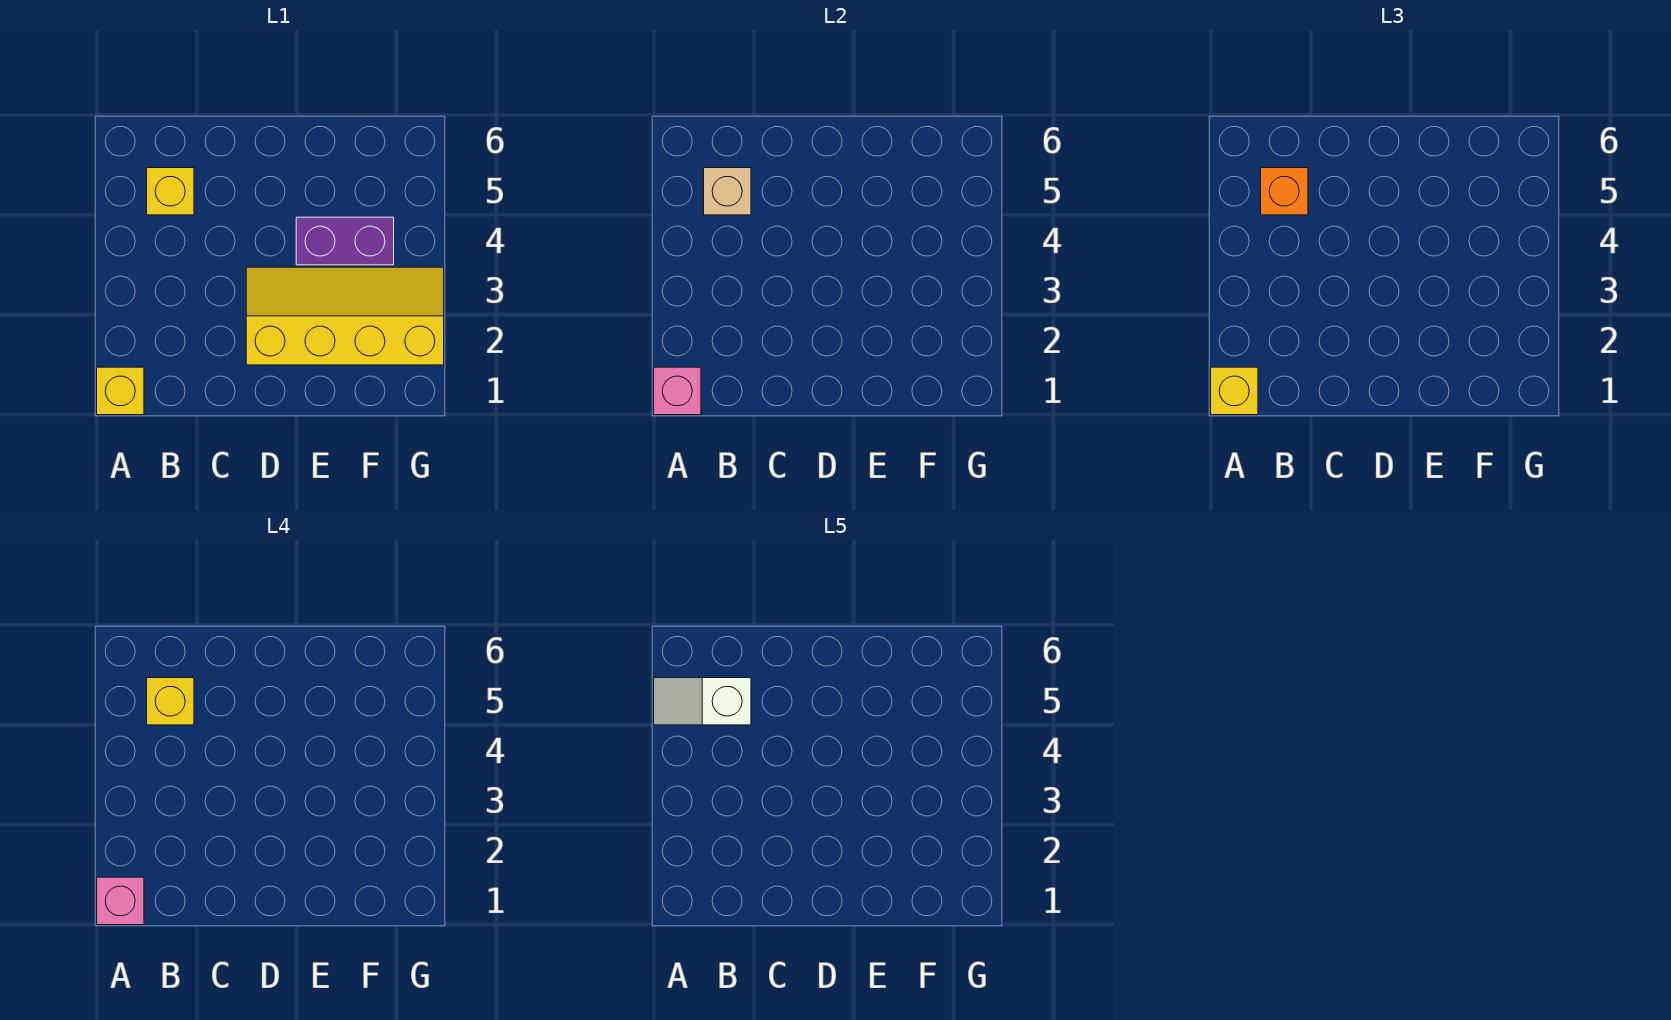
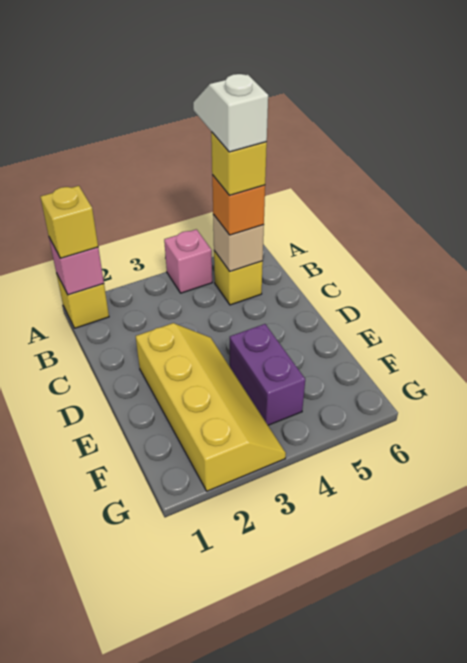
pink brick A1 level 4 -> pink brick A4 level 1

